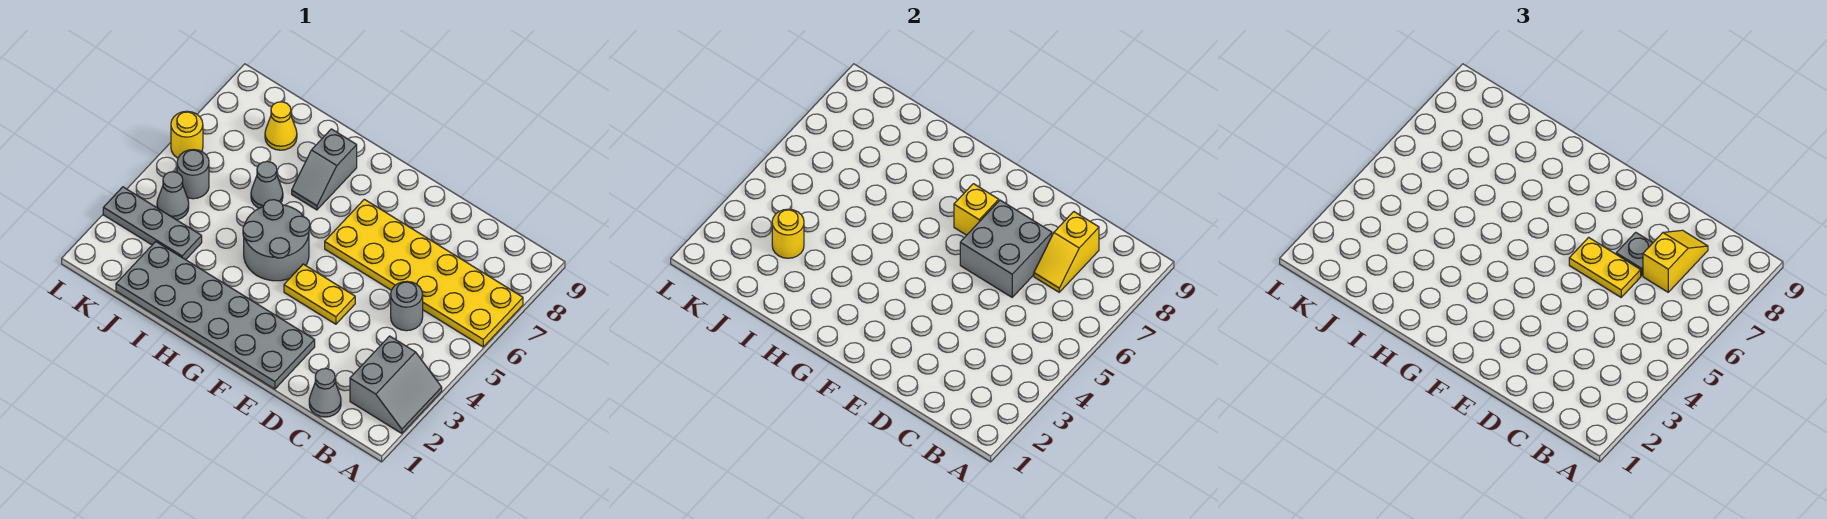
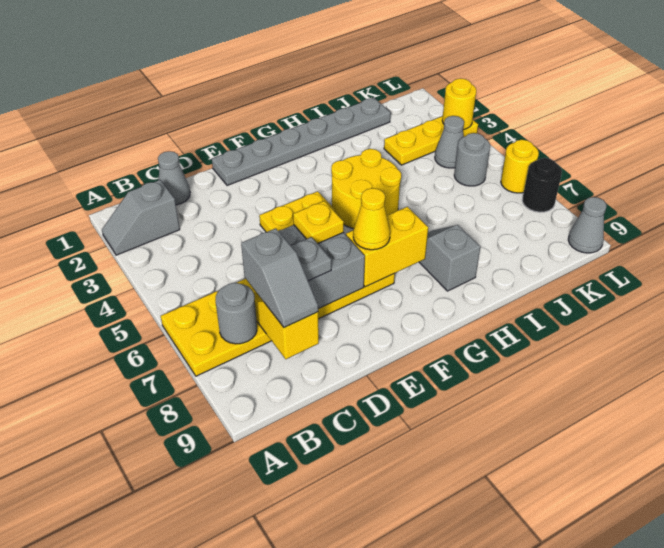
grey slope A2:B3 level 1 top B -> grey slope A2:B2 level 1 top B
grey round brick C5 level 1 -> grey round brick B7 level 2
yellow slope C7:C8 level 3 top 7 -> grey slope C7:C8 level 3 top 7
yellow plate D6:E6 level 3 -> yellow plate E6 level 3
grey plate E1:J2 level 1 -> grey plate E1:J1 level 1
yellow brick F7 level 2 -> yellow brick F7:G7 level 2
grey round brick G4:H5 level 1 -> yellow round brick G4:H5 level 1
grey cone I6 level 1 -> grey cone L9 level 1
grey plate J3:L3 level 1 -> yellow plate J3:L3 level 1
yellow round brick J3 level 2 -> yellow round brick L3 level 2
yellow cone J8 level 1 -> yellow cone F7 level 3
none -> black round brick L7 level 1

